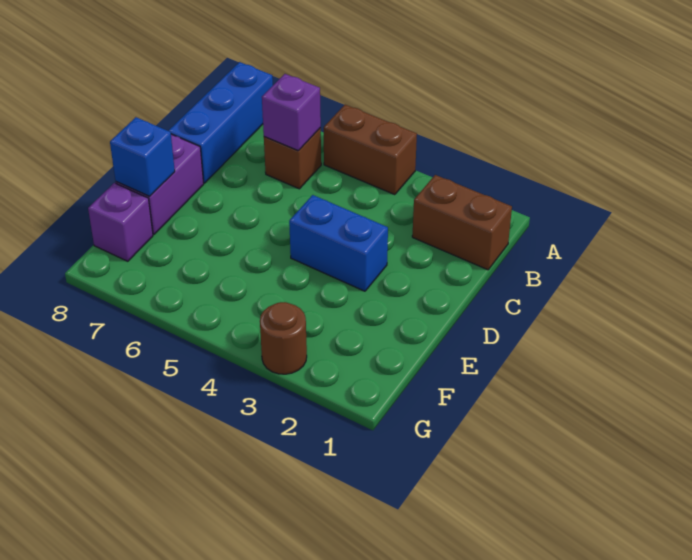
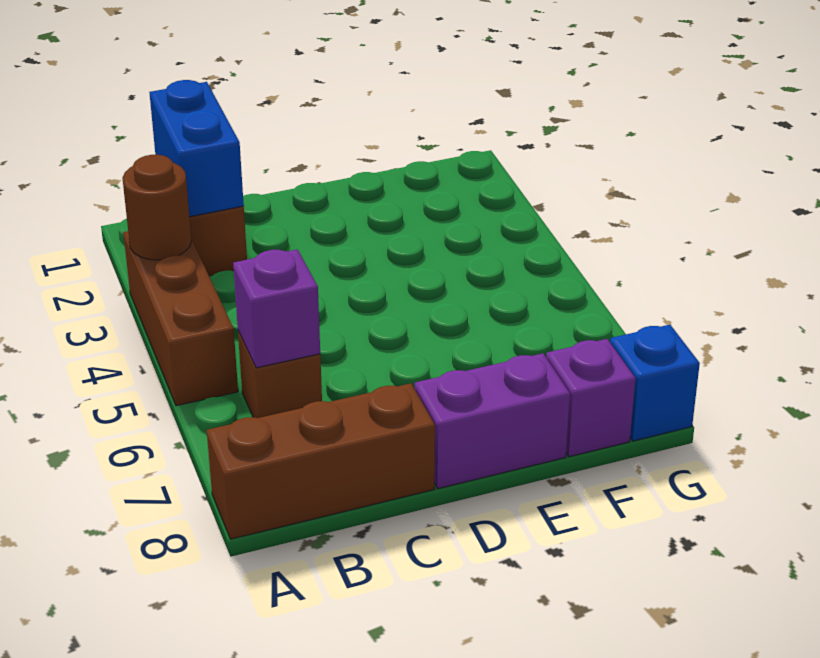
brown brick A4:A5 level 1 -> brown brick A3:A5 level 1
blue brick A8:C8 level 1 -> brown brick A8:C8 level 1
blue brick D3:D4 level 1 -> blue brick B1:B2 level 2
blue brick E8 level 2 -> blue brick G8 level 1
brown round brick G3 level 1 -> brown round brick A3 level 2

